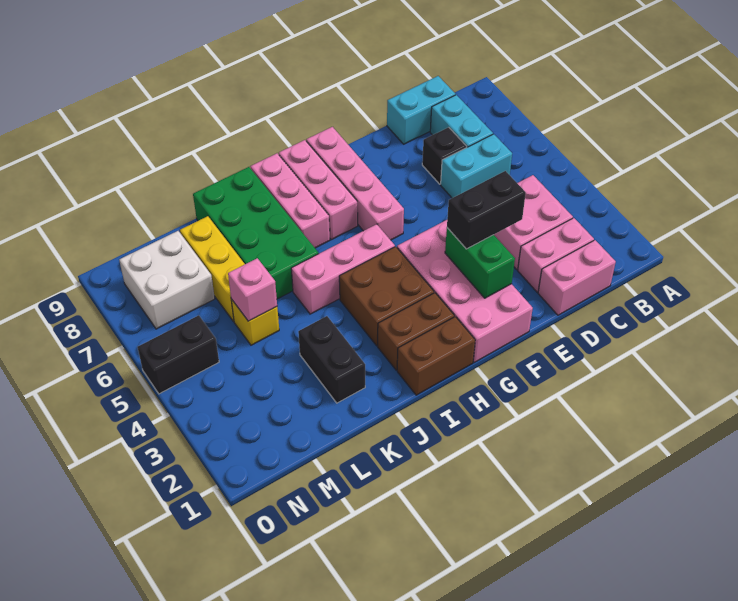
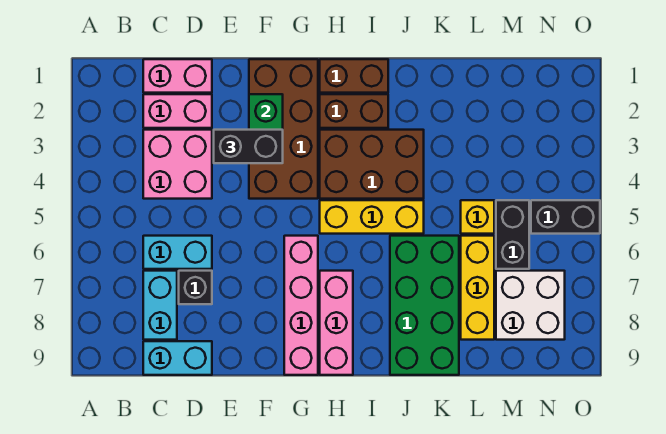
pink brick F1:G4 level 1 -> brown brick F1:G4 level 1
brown brick H3:I4 level 1 -> brown brick H3:J4 level 1
pink brick H5:J5 level 1 -> yellow brick H5:J5 level 1
pink brick I7:I9 level 1 -> none
black brick K2:K3 level 1 -> black brick M5:M6 level 1
pink brick L5 level 2 -> none

